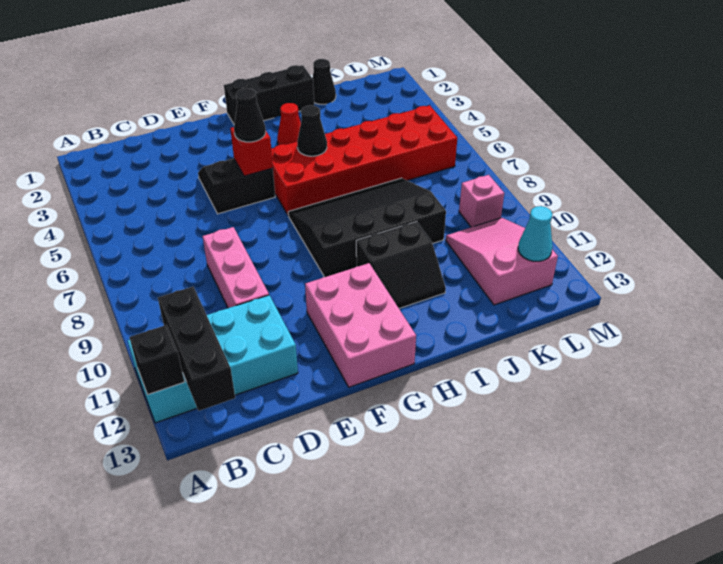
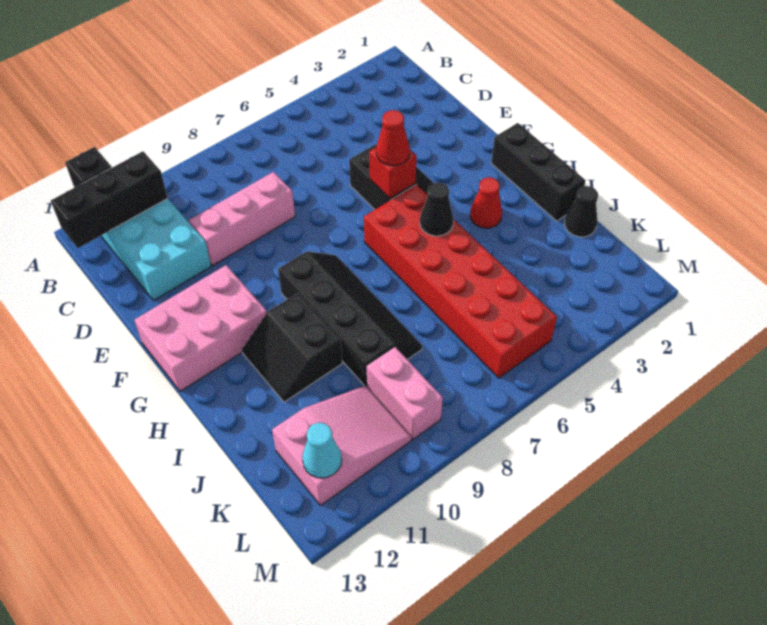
black cone F5 level 3 -> red cone F5 level 3
black slope G7:J9 level 1 top 9 -> black slope G8:J9 level 1 top 9
pink brick L9 level 1 -> pink brick K9:L9 level 1

